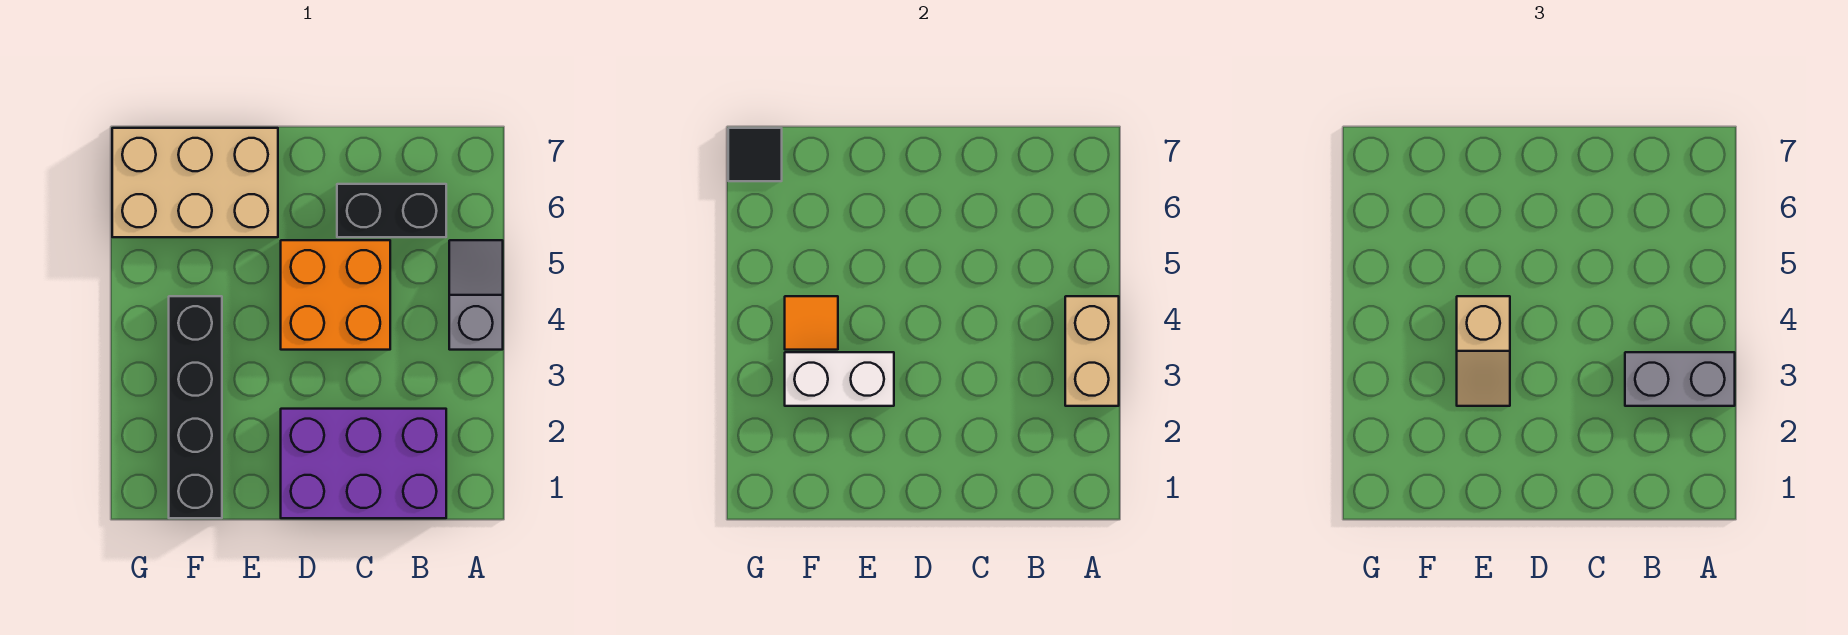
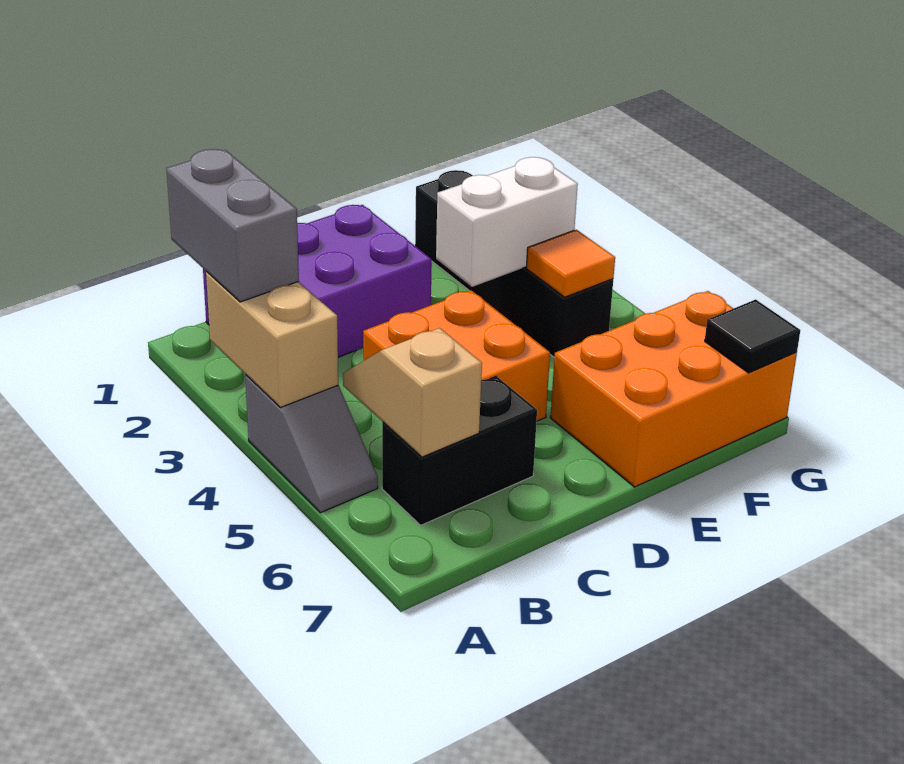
grey brick A3:B3 level 3 -> grey brick A2:A3 level 3
tan slope E3:E4 level 3 top 4 -> tan slope B5:B6 level 2 top 6
tan brick E6:G7 level 1 -> orange brick E6:G7 level 1

